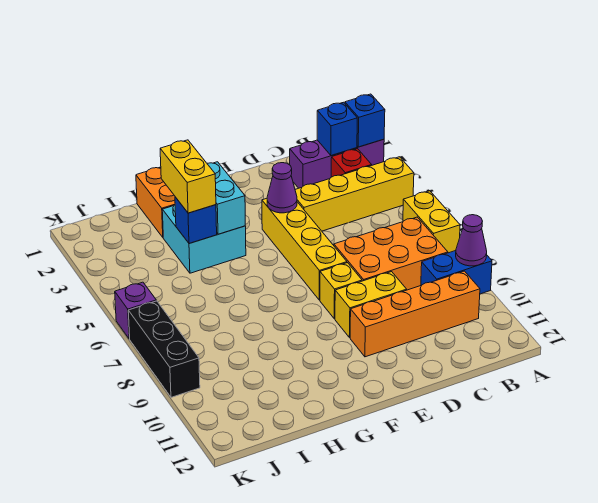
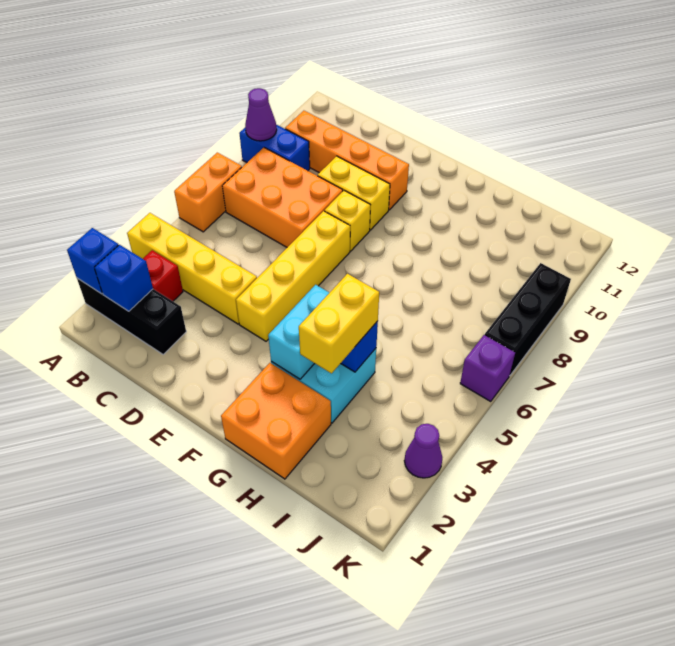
purple brick A2:C2 level 1 -> black brick A2:C2 level 1
yellow brick A6:A7 level 1 -> orange brick A6:A7 level 1
purple cone E4 level 2 -> purple cone K3 level 1

